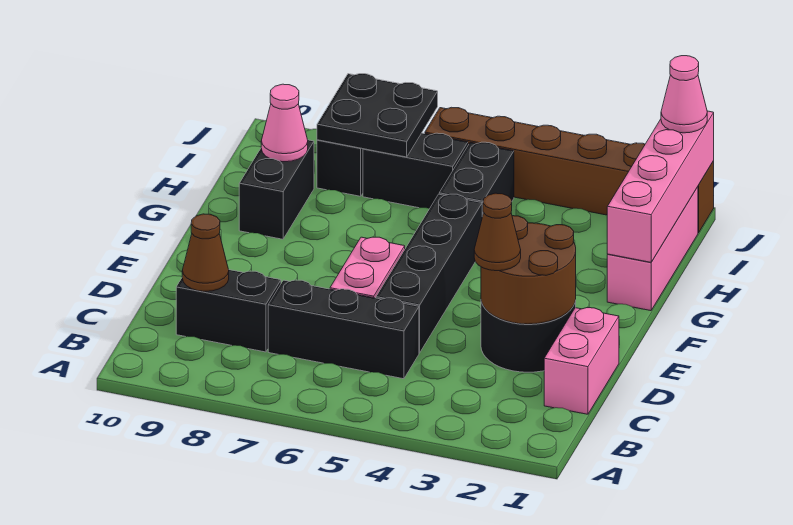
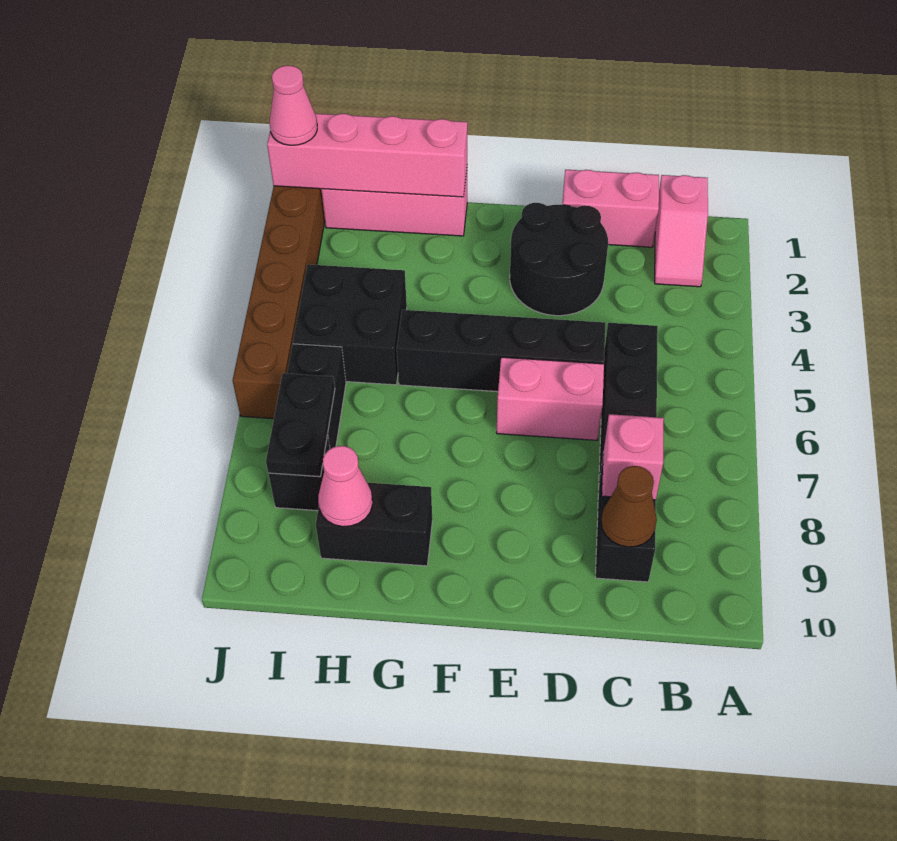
none -> pink slope B1:B2 level 1 top 1
none -> pink brick C8 level 2
brown round brick D2:E3 level 2 -> none
brown cone D3 level 3 -> none
black brick H5:I5 level 1 -> black brick H4:I5 level 1
black plate I7:J8 level 2 -> black plate I7:I8 level 2

